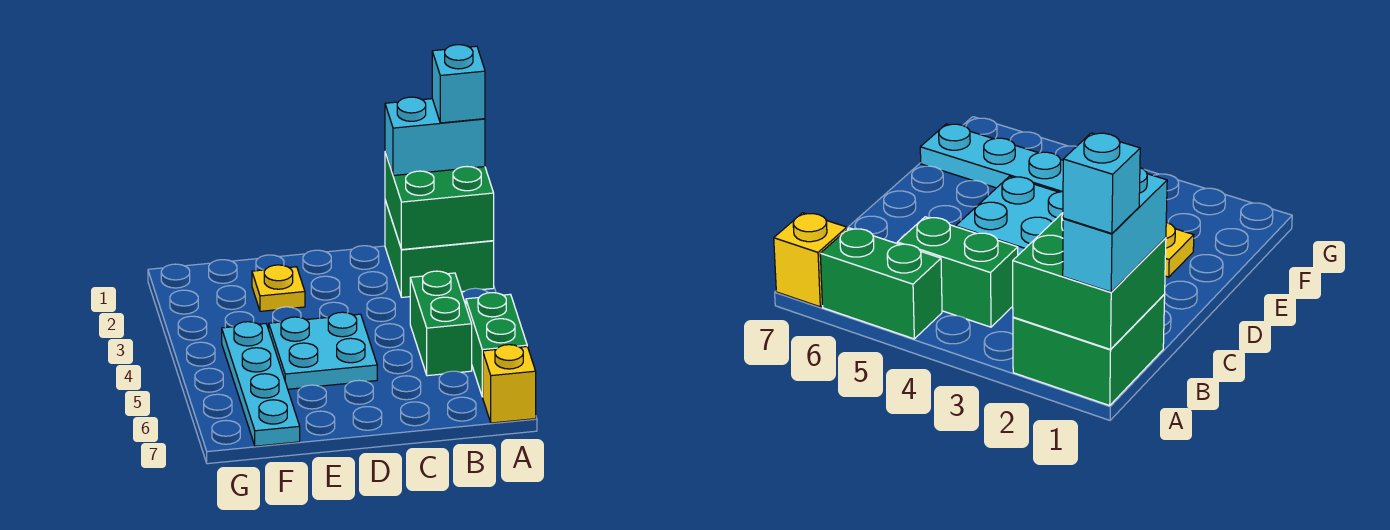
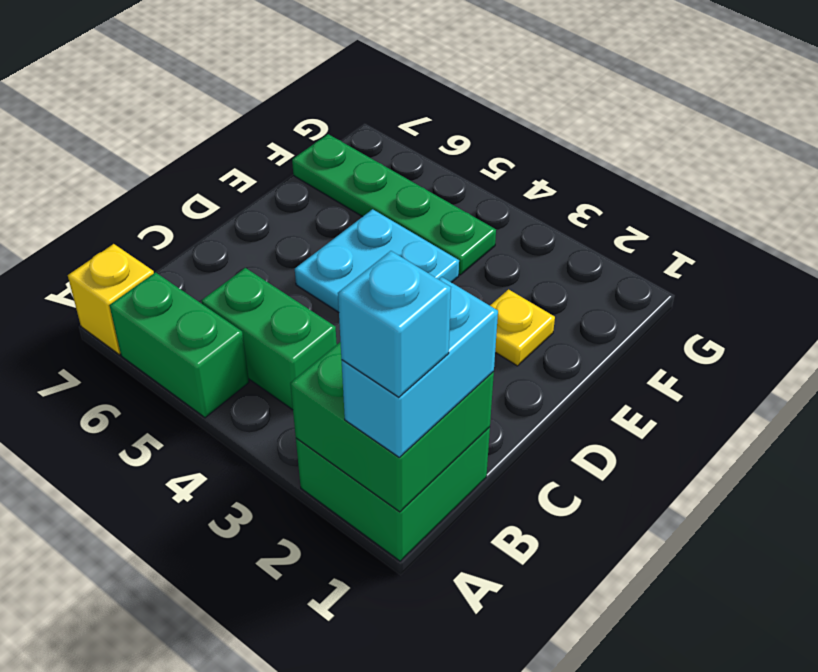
cyan plate F4:F7 level 1 -> green plate F4:F7 level 1

